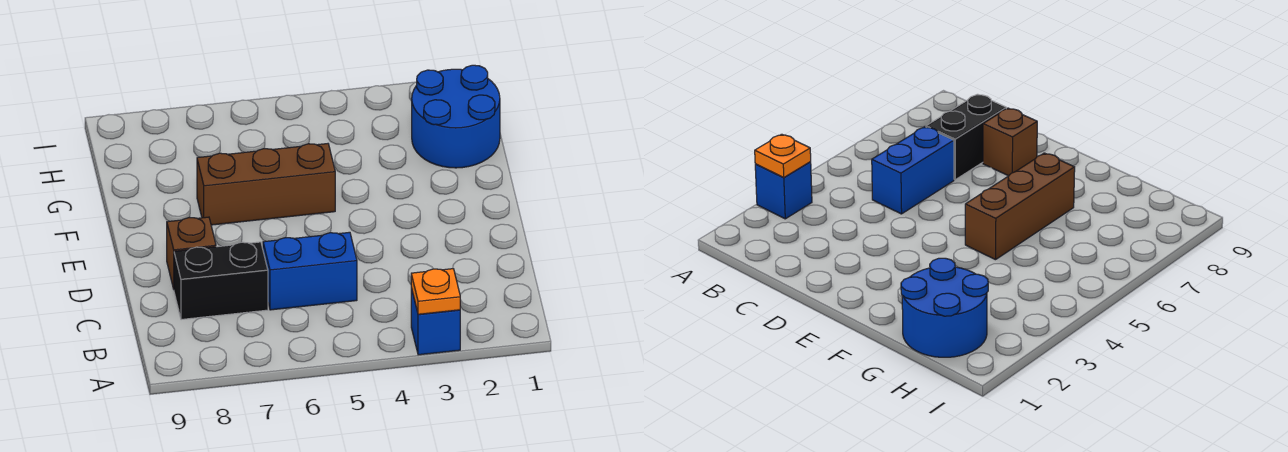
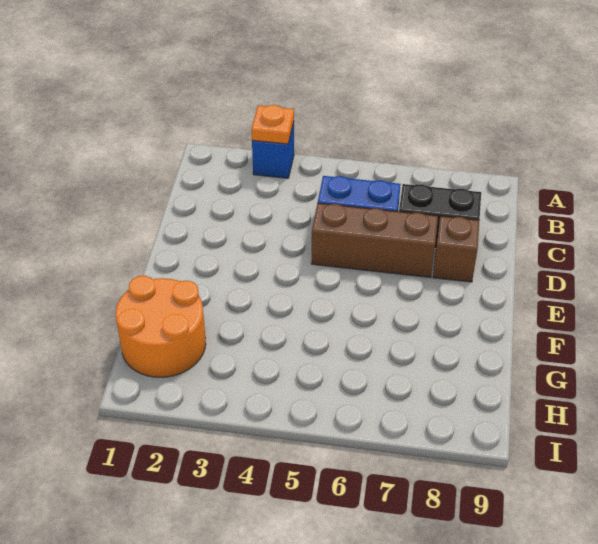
brown brick F5:F7 level 1 -> brown brick D5:D7 level 1
blue round brick G1:H2 level 1 -> orange round brick G1:H2 level 1

